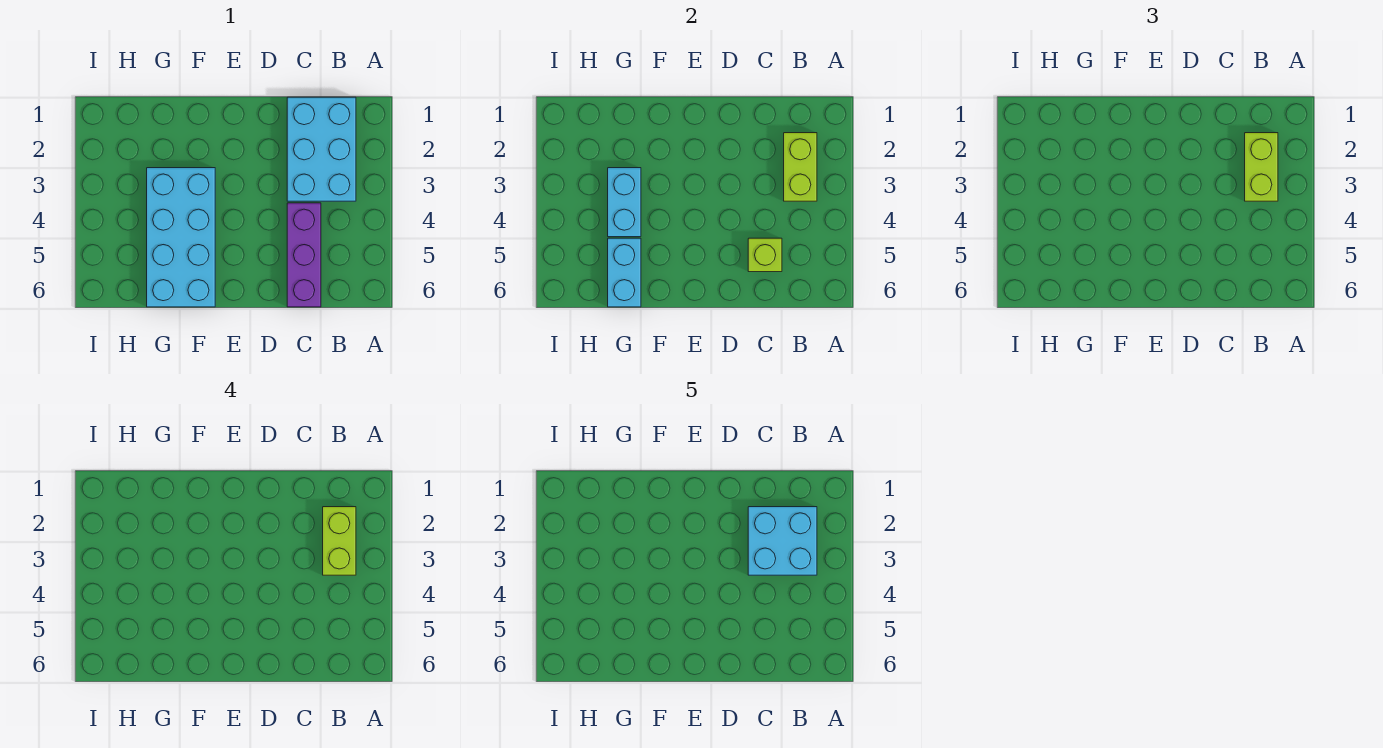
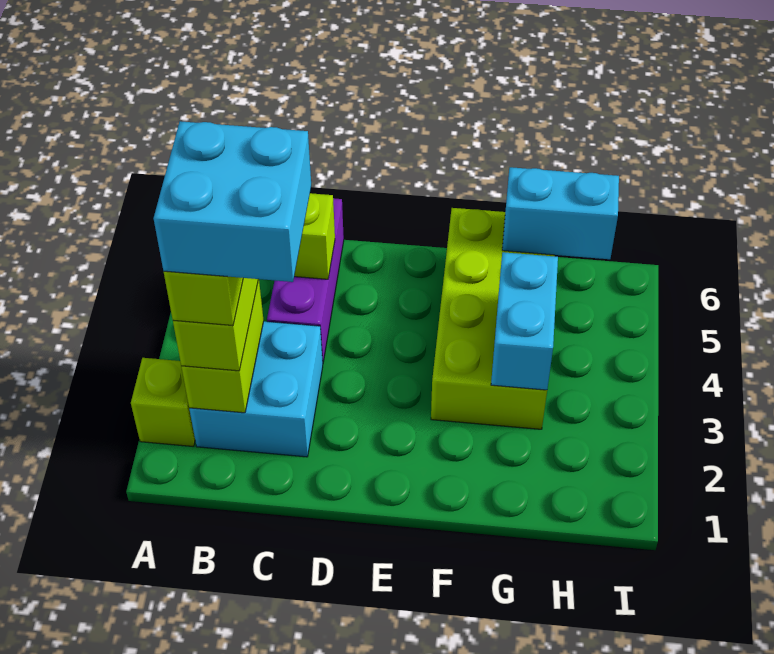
none -> lime brick A2 level 1
cyan brick B1:C3 level 1 -> cyan brick B2:C3 level 1
cyan brick F3:G6 level 1 -> lime brick F3:G6 level 1
cyan brick G5:G6 level 2 -> cyan brick G6:H6 level 2

